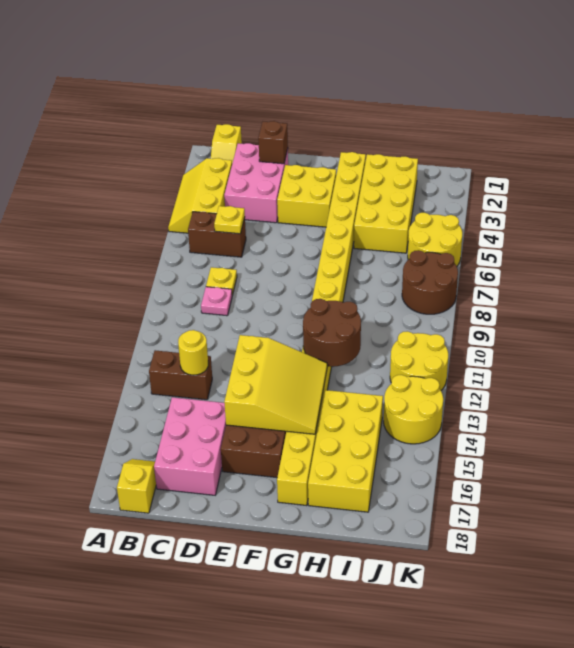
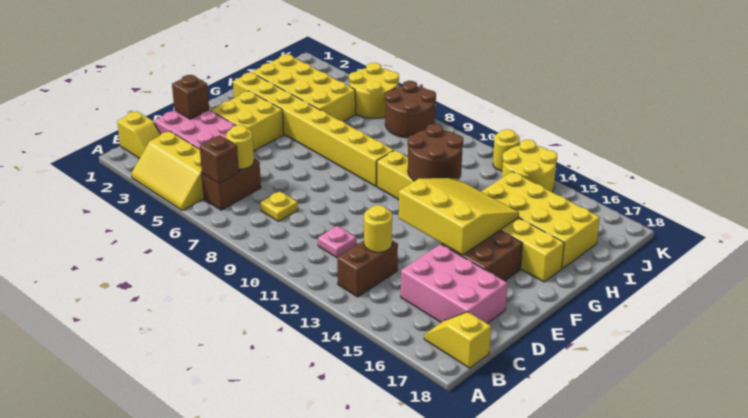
none -> brown brick B6 level 2
yellow plate C6 level 2 -> yellow round brick C6 level 2
pink plate C9 level 1 -> pink plate C11 level 1
yellow round brick J11:K12 level 1 -> yellow round brick K12 level 1

